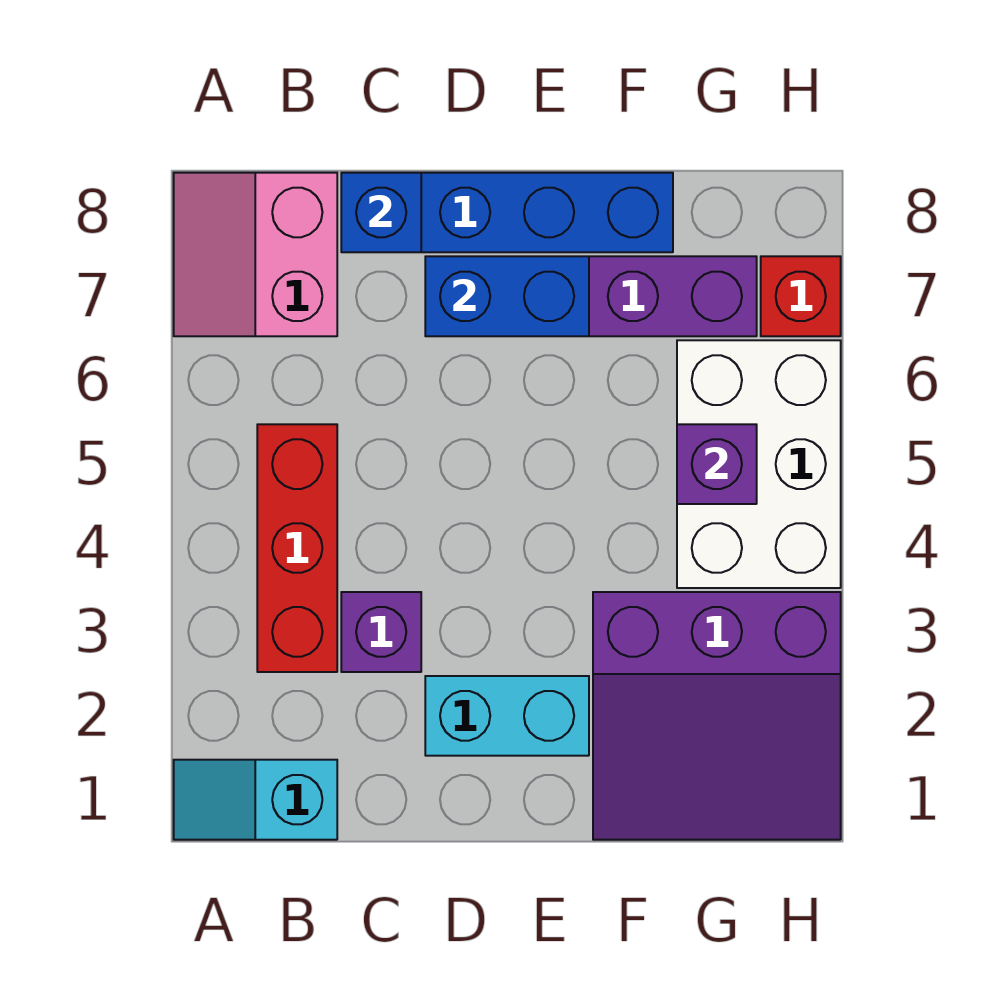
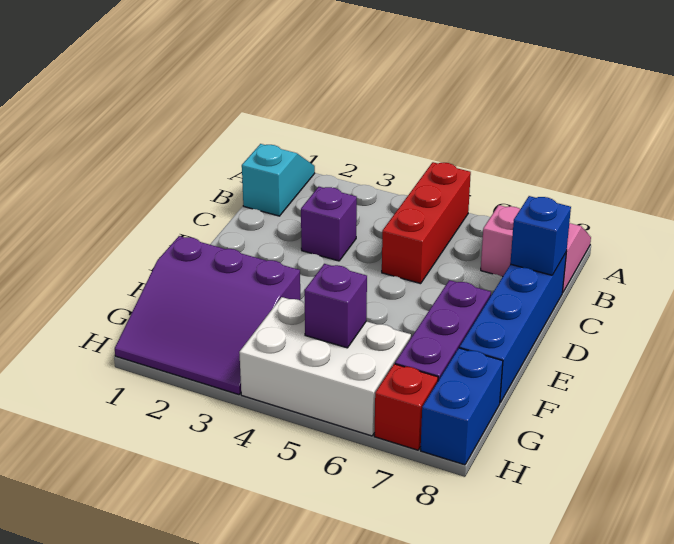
red brick B3:B5 level 1 -> red brick A5:C5 level 1
cyan brick D2:E2 level 1 -> none
blue brick D7:E7 level 2 -> blue brick G8:H8 level 1
purple slope F1:H3 level 1 top 3 -> purple slope F1:H3 level 1 top F

